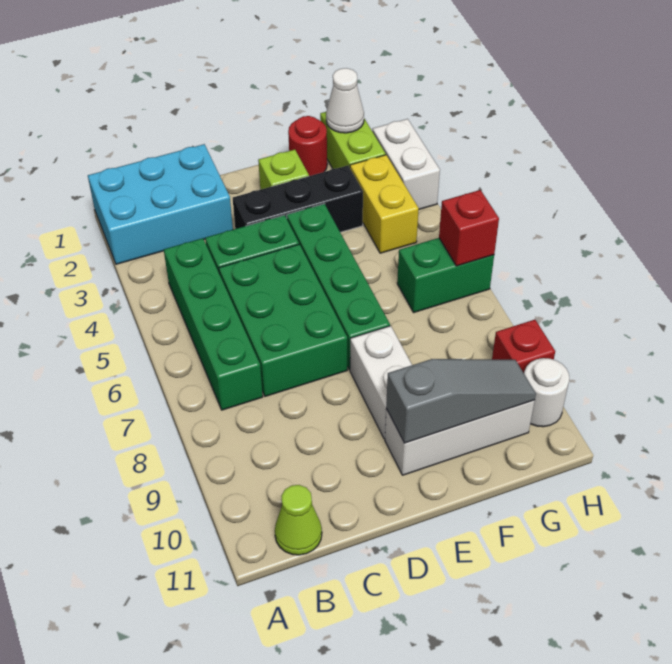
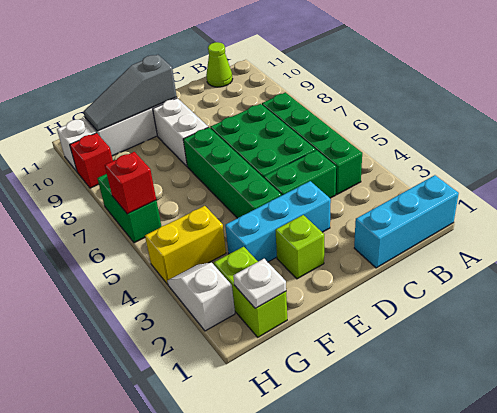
cyan brick A1:C2 level 1 -> cyan brick A1:C1 level 1
black brick D3:F3 level 1 -> cyan brick D3:F3 level 1
red round brick F1 level 1 -> none
white cone G1 level 2 -> white plate G1 level 2
yellow brick G3:G4 level 1 -> yellow brick G4:H4 level 1
green brick G6:H6 level 1 -> green brick H6:H7 level 1
white brick H2:H3 level 1 -> white slope H2:H3 level 1 top 2
white round brick H10 level 1 -> white brick H10 level 1

